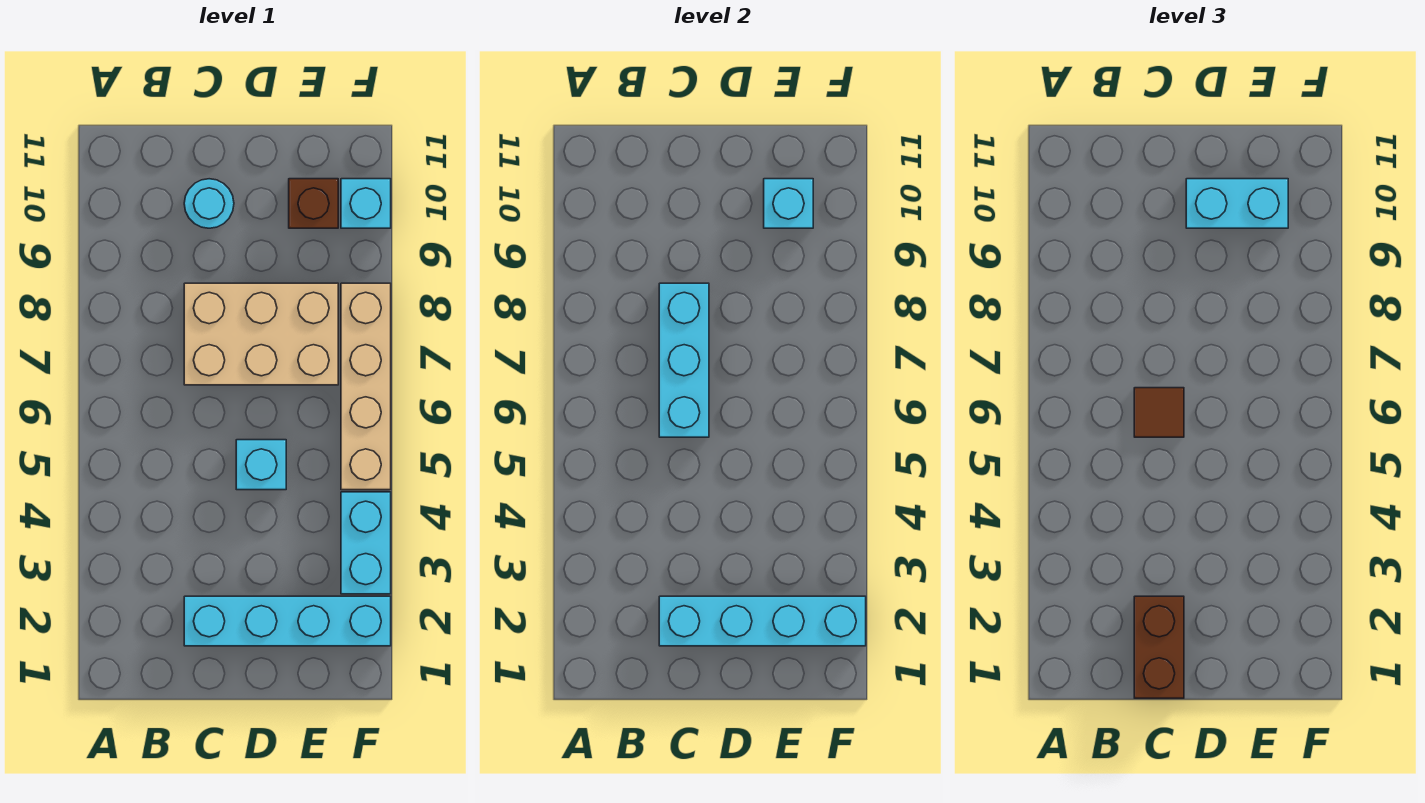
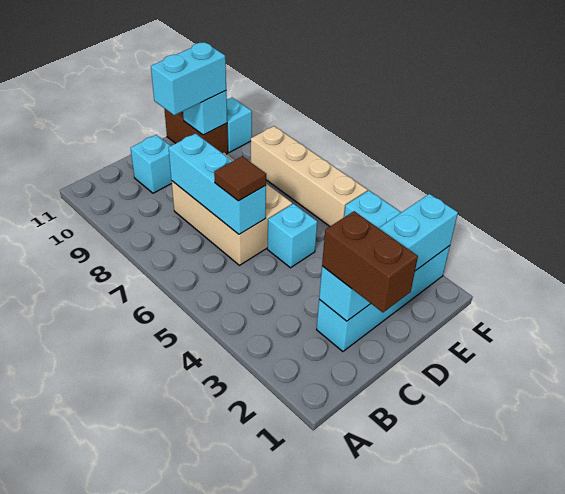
tan brick C7:E8 level 1 -> tan brick C6:D8 level 1
cyan round brick C10 level 1 -> cyan brick C10 level 1
brown brick E10 level 1 -> brown brick E10:E11 level 1

